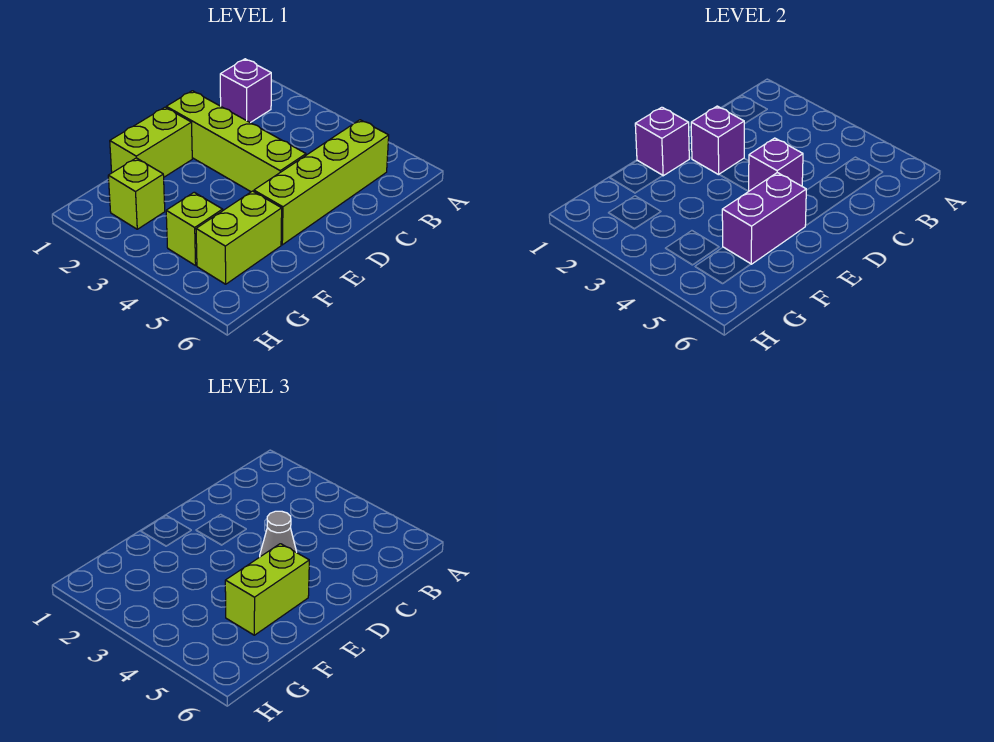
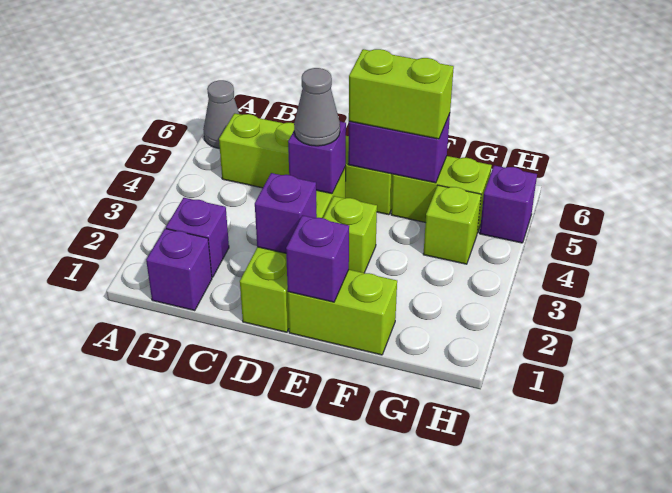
none -> grey cone A6 level 1
none -> purple brick B2 level 1
lime brick G2 level 1 -> lime brick E3 level 1
none -> purple brick H5 level 1

